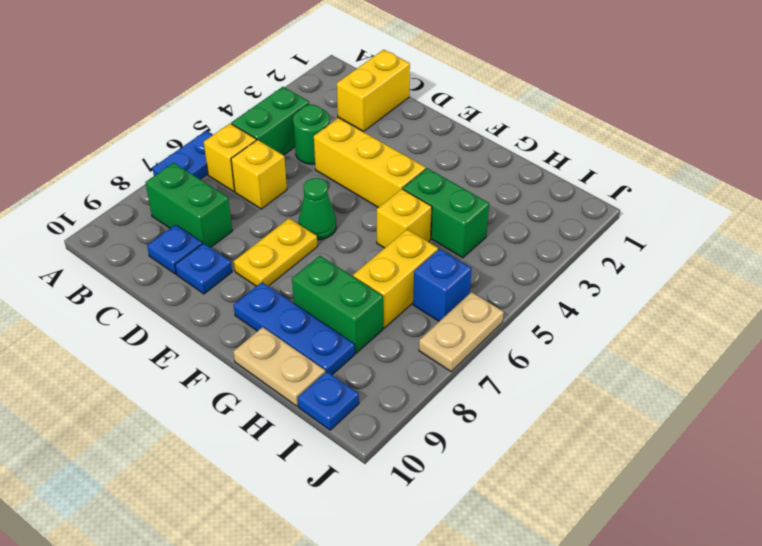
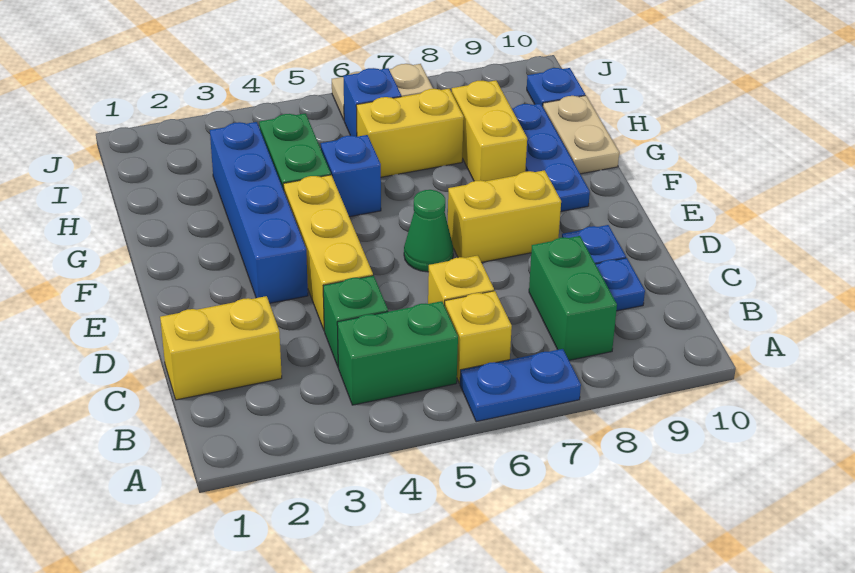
green round brick C4 level 1 -> green brick C4 level 1
none -> blue brick E3:H3 level 1
yellow plate E7:E8 level 1 -> yellow brick E7:E8 level 1
yellow brick G5 level 1 -> blue brick G5 level 1
green brick G8:H8 level 1 -> yellow brick G8:H8 level 1

